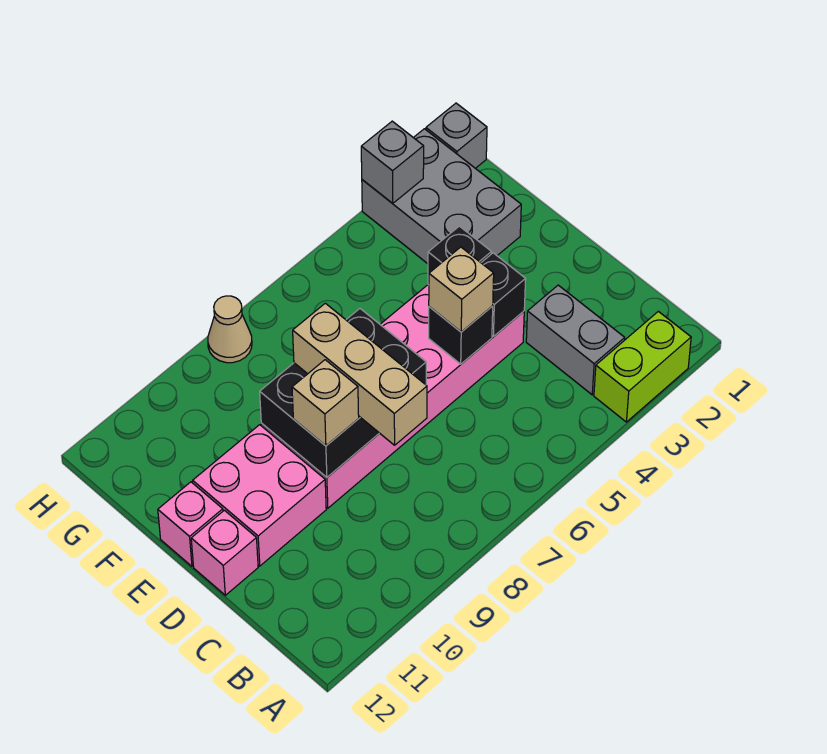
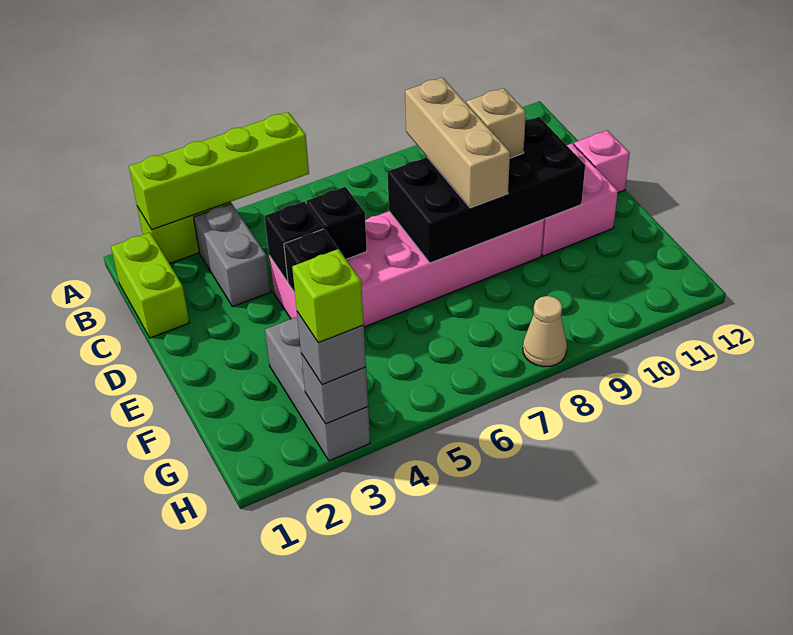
none -> lime brick A2:A5 level 2
none -> lime brick B1:C1 level 1
tan brick D5 level 3 -> none
black brick D7:E9 level 2 -> black brick D7:E10 level 2
pink brick E12 level 1 -> none
grey brick F2:H3 level 1 -> grey brick F3:H3 level 1
grey brick H1 level 1 -> grey brick H3 level 3
none -> lime brick H3 level 4

